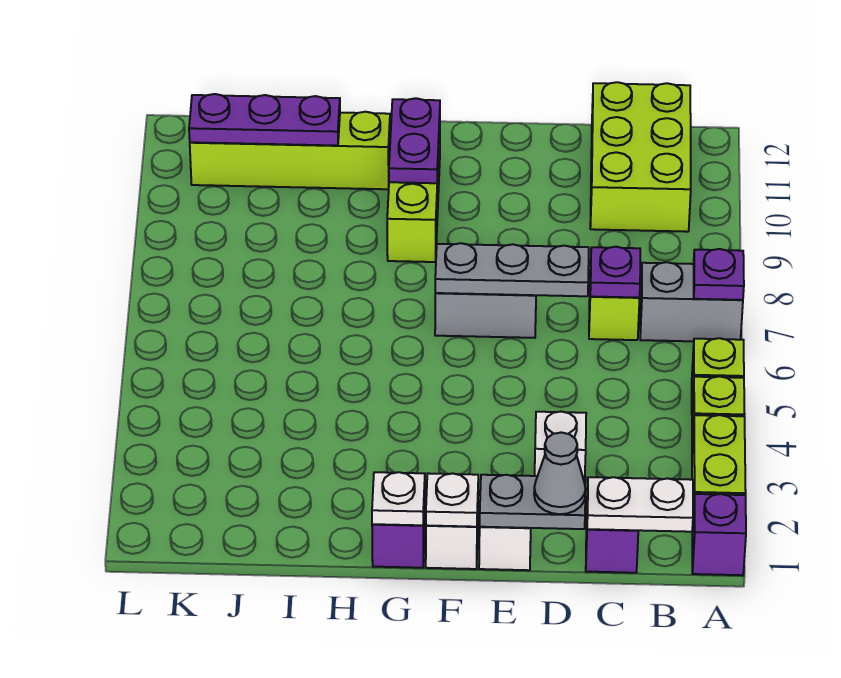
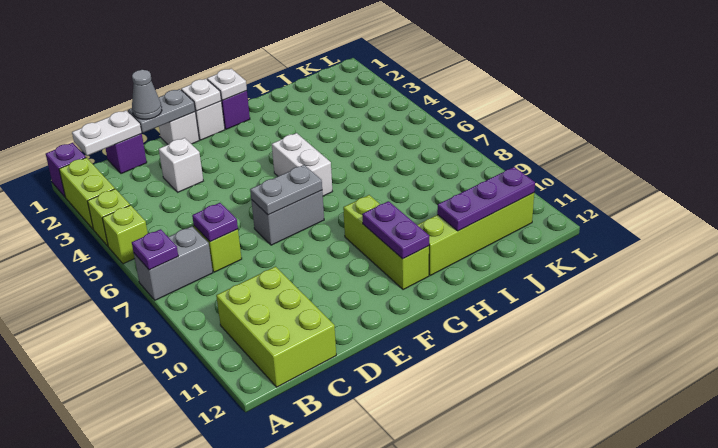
grey plate D7:F7 level 2 -> grey plate E7:F7 level 2
none -> white brick G5:G6 level 1

